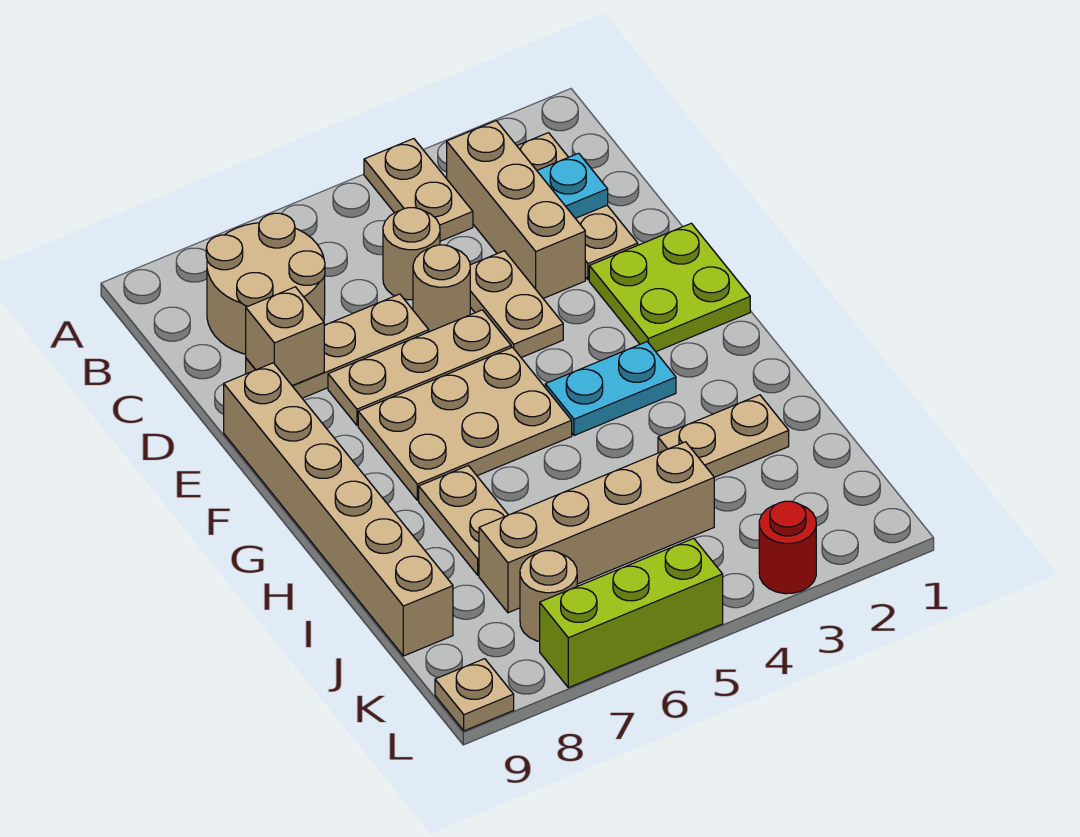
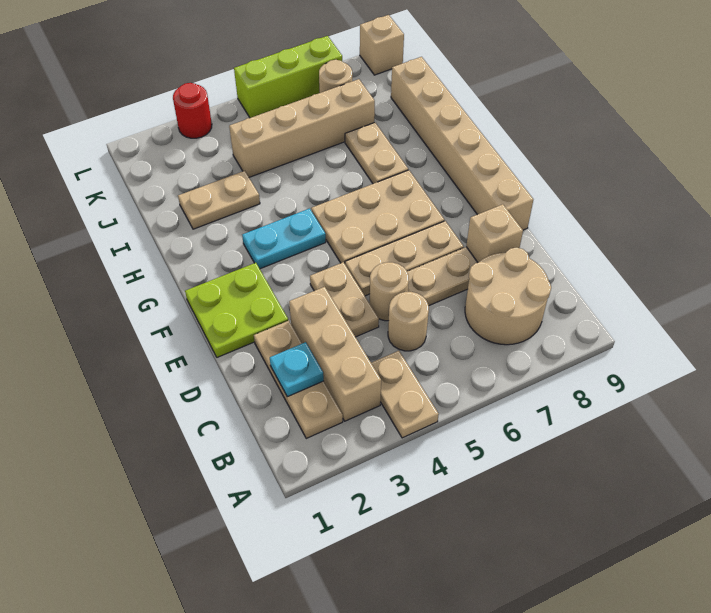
tan plate L9 level 1 -> tan brick L9 level 1

